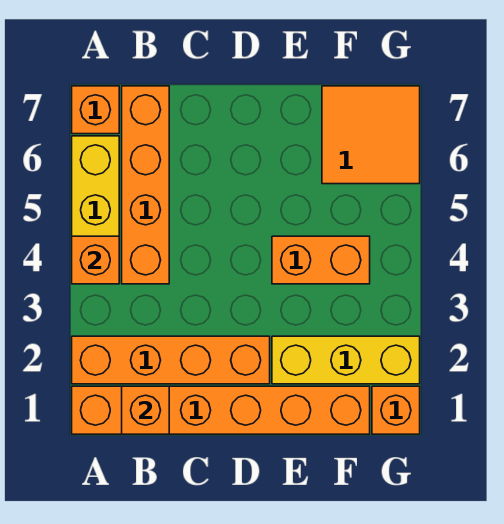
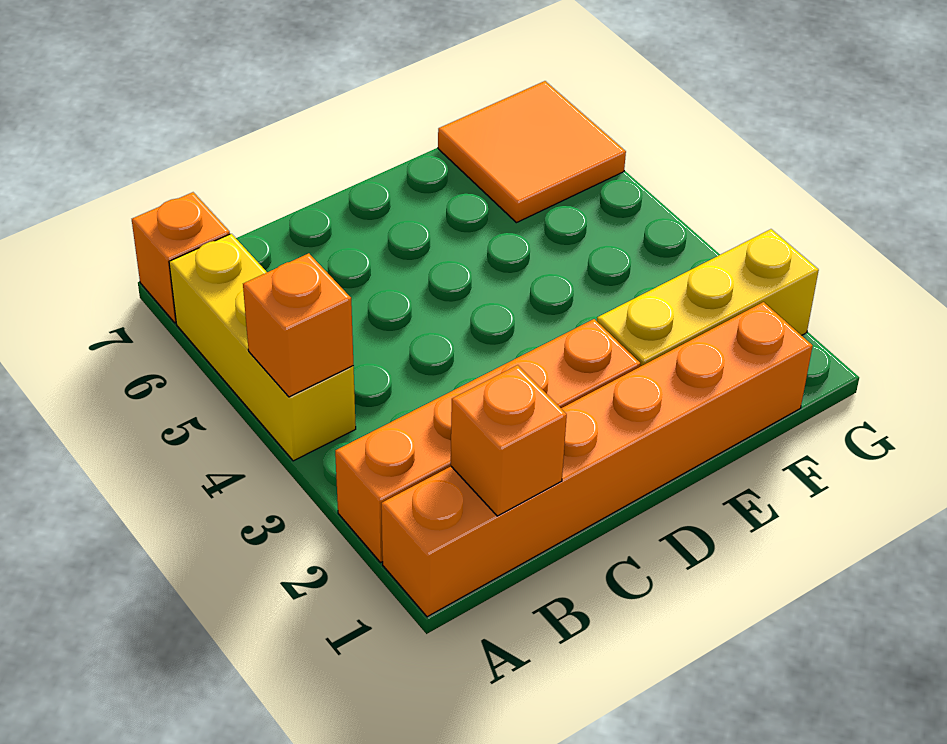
orange brick B4:B7 level 1 -> none
orange brick E4:F4 level 1 -> none
orange brick G1 level 1 -> none

